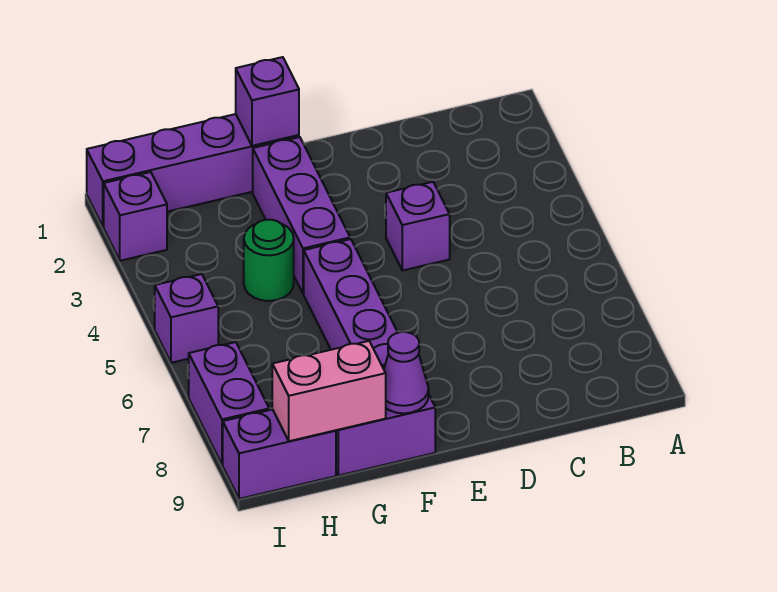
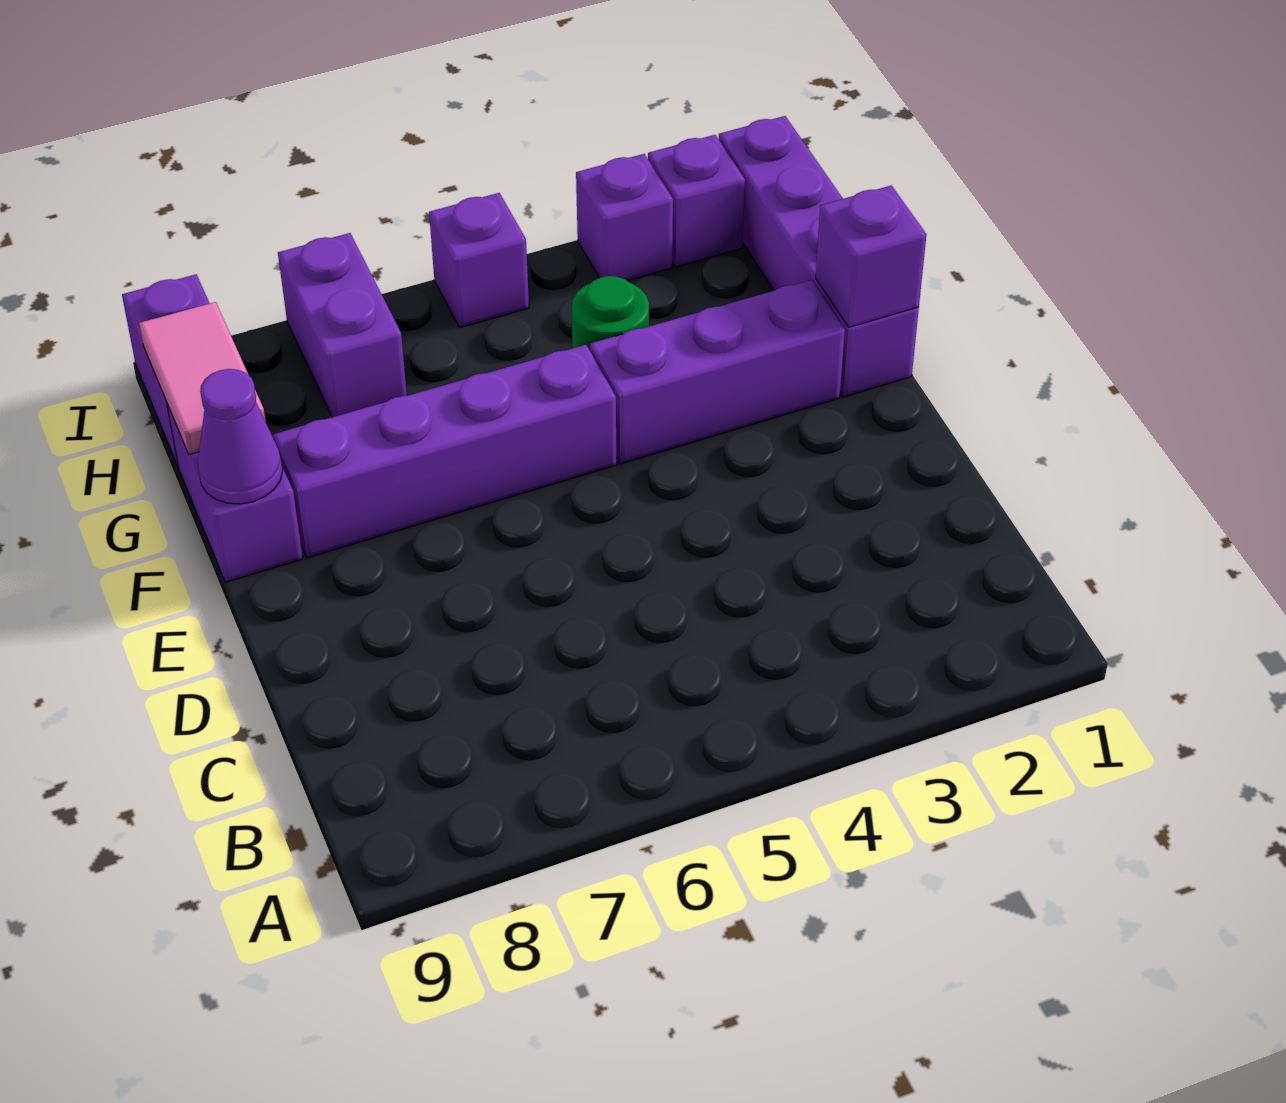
purple brick D4 level 1 -> purple brick I3 level 1
pink brick G9:H9 level 2 -> pink tile G9:H9 level 2
purple brick I7:I8 level 1 -> purple brick H7:I7 level 1

